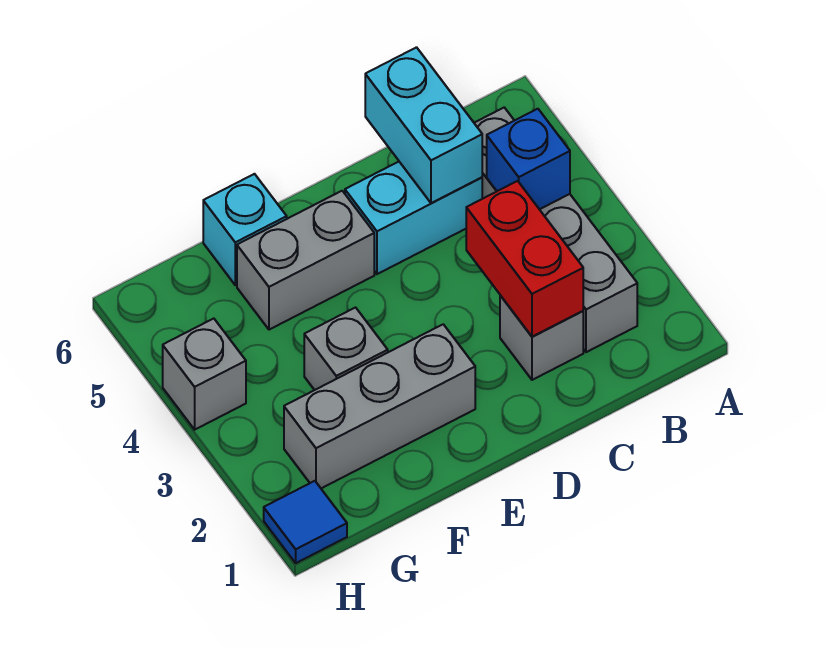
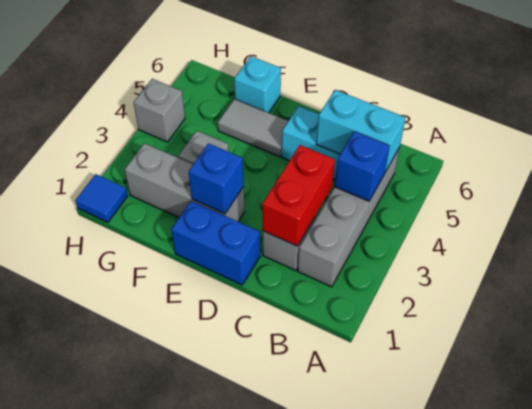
cyan brick C5:C6 level 2 -> cyan brick B5:C5 level 2
none -> blue brick D1:E1 level 1
none -> blue brick E2 level 2
grey brick E5:F5 level 1 -> grey tile E5:F5 level 1

